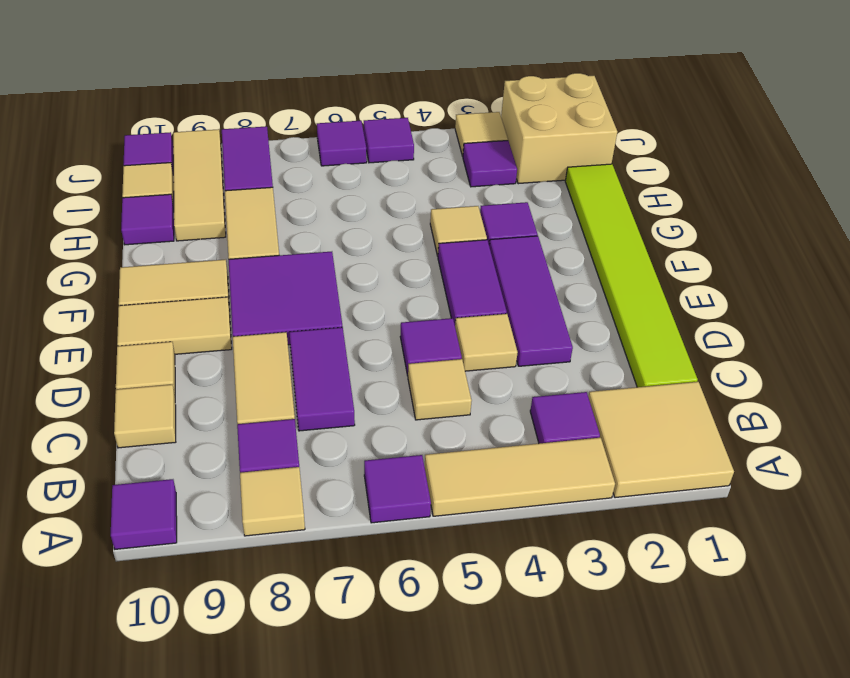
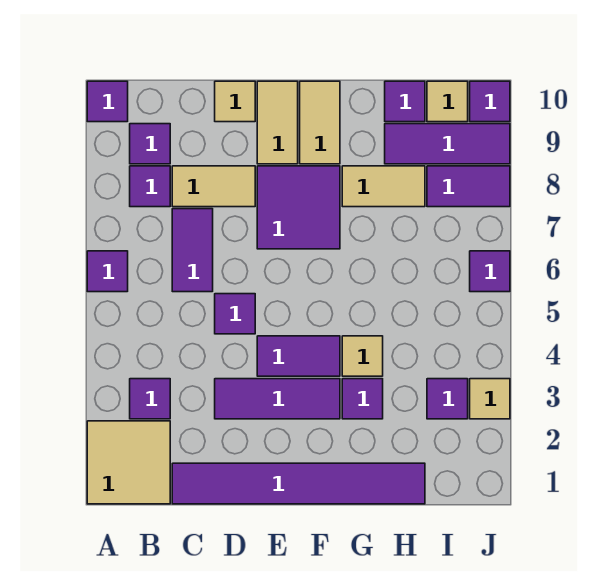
tan tile A3:A5 level 1 -> none
tan tile A8 level 1 -> none
lime tile C1:H1 level 1 -> purple tile C1:H1 level 1
tan tile C5 level 1 -> none
purple tile C7:D7 level 1 -> purple tile C6:C7 level 1
tan tile C10 level 1 -> none
tan tile D4 level 1 -> none
tan tile H9:J9 level 1 -> purple tile H9:J9 level 1
tan brick I1:J2 level 1 -> none
purple tile J5 level 1 -> purple tile B9 level 1

